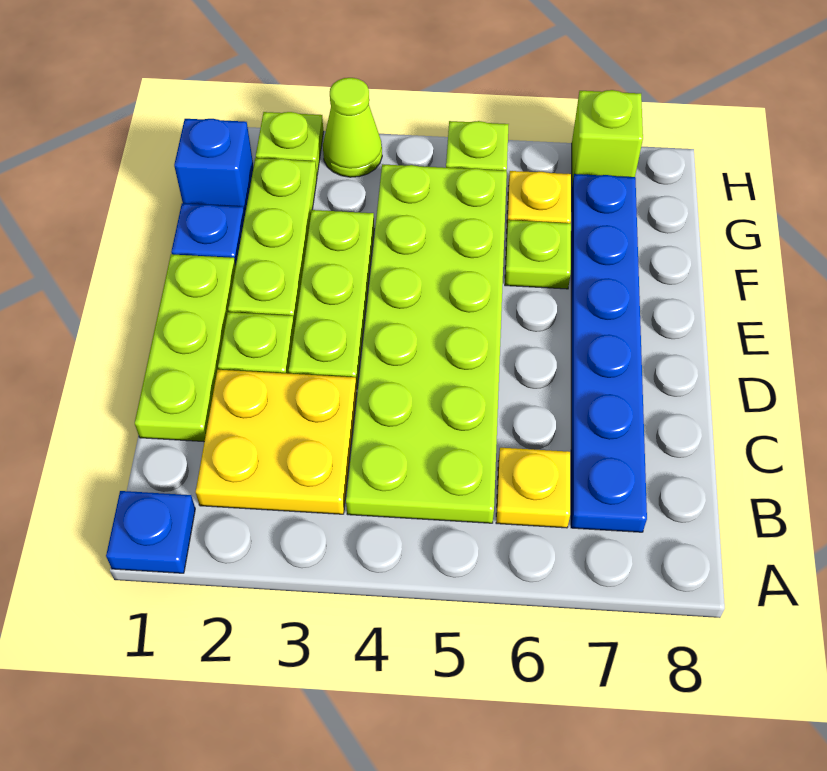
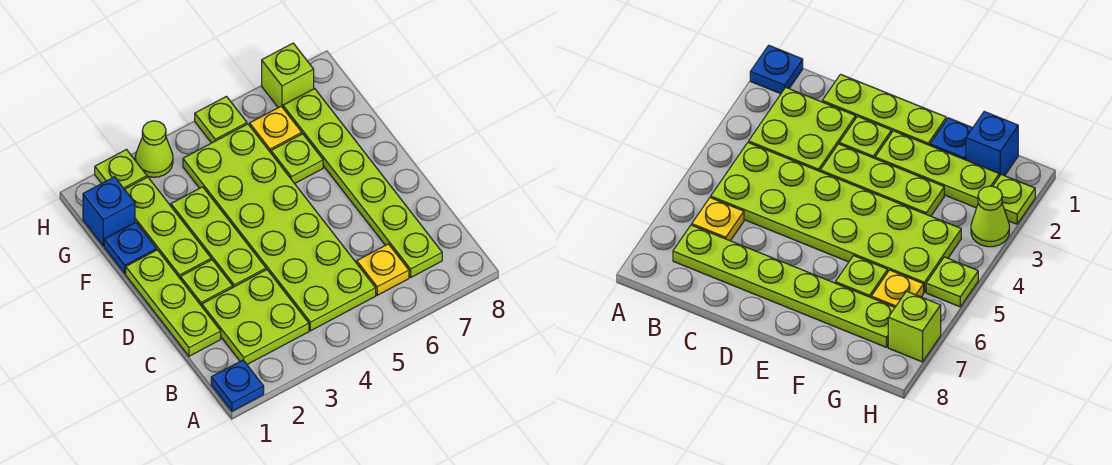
yellow plate B2:C3 level 1 -> lime plate B2:C3 level 1
blue plate B7:G7 level 1 -> lime plate B7:G7 level 1

